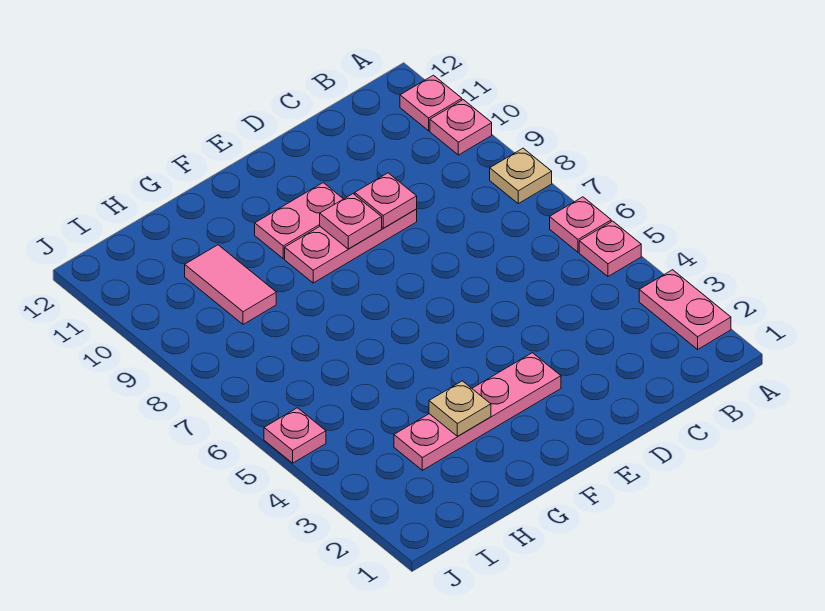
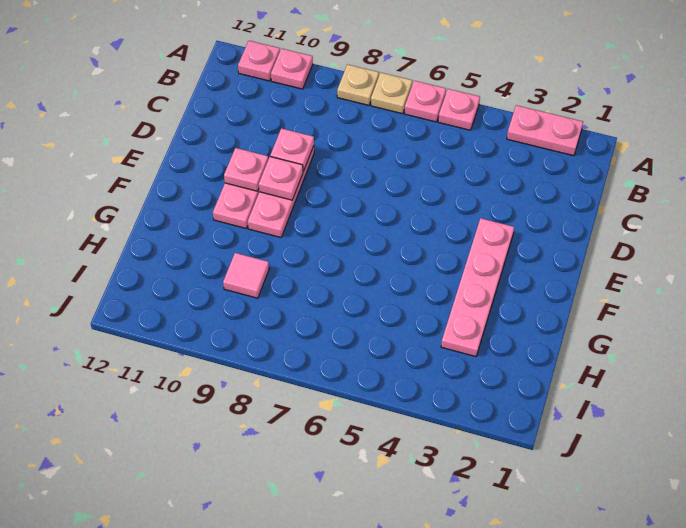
tan plate G3 level 2 -> tan plate A7 level 1
pink tile H9:H10 level 1 -> pink tile H9 level 1
pink plate J5 level 1 -> pink plate E10 level 2

